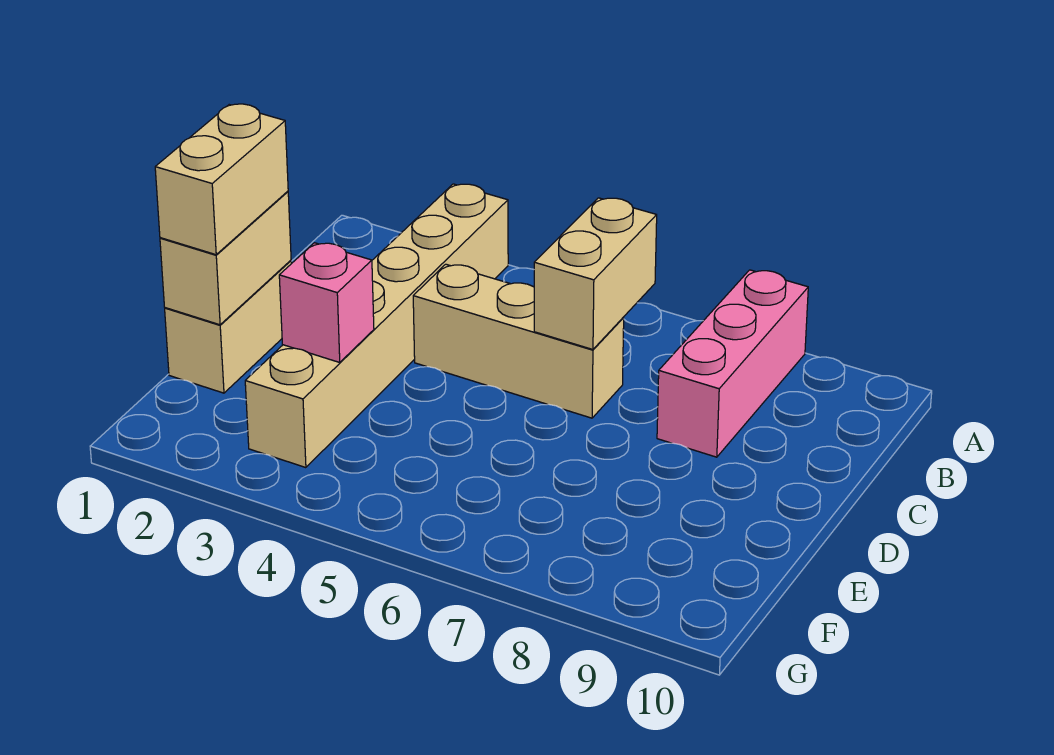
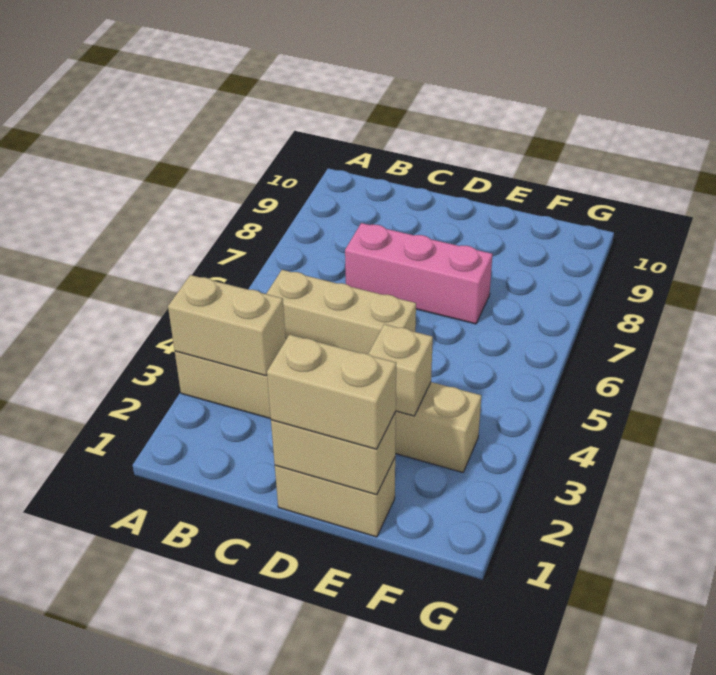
pink brick A8:C8 level 1 -> pink brick C7:E7 level 1
tan brick B6:C6 level 2 -> tan brick A3:B3 level 2
tan brick C4:C6 level 1 -> tan brick B5:D5 level 1
pink brick E3 level 2 -> tan brick E3 level 2

